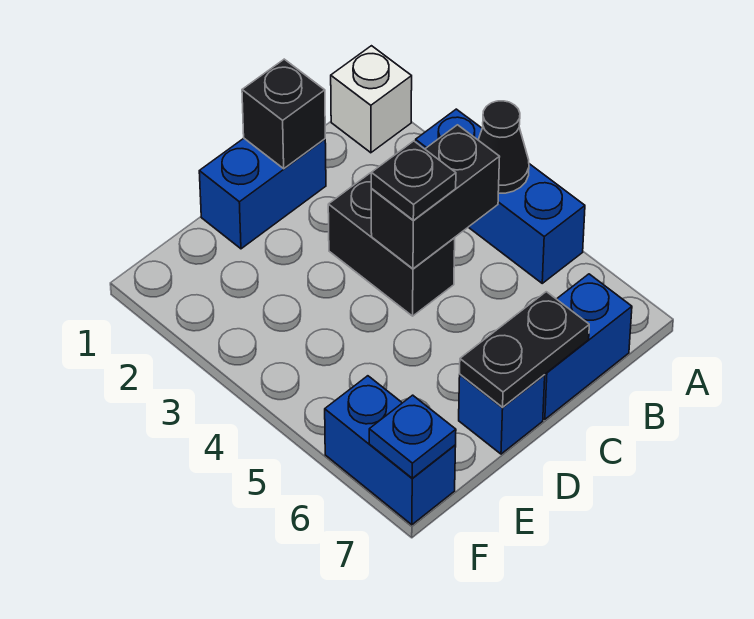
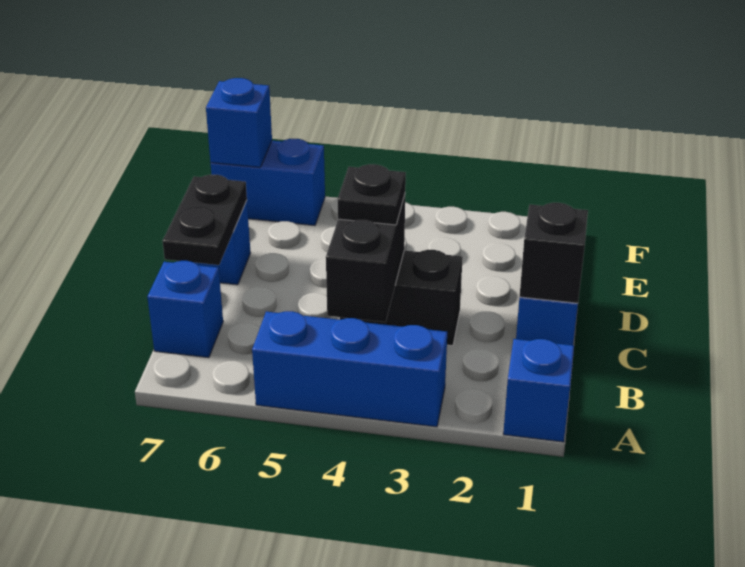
white brick A1 level 1 -> blue brick A1 level 1
black cone A4 level 2 -> none
blue brick B7:C7 level 1 -> blue brick B7 level 1
blue plate F7 level 2 -> blue brick F7 level 2

